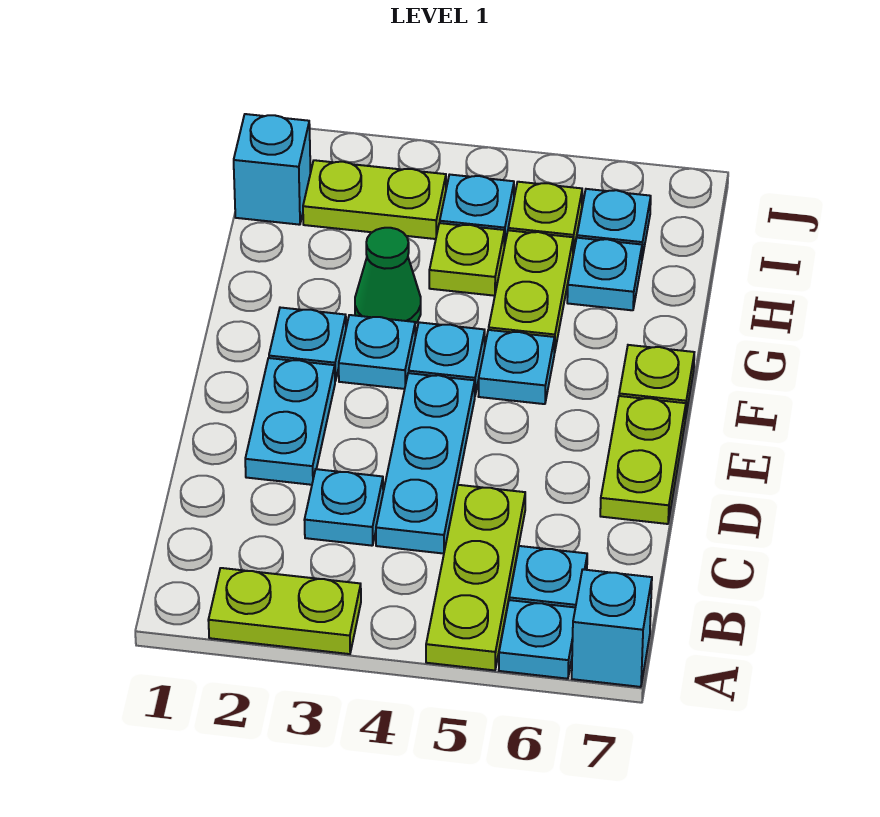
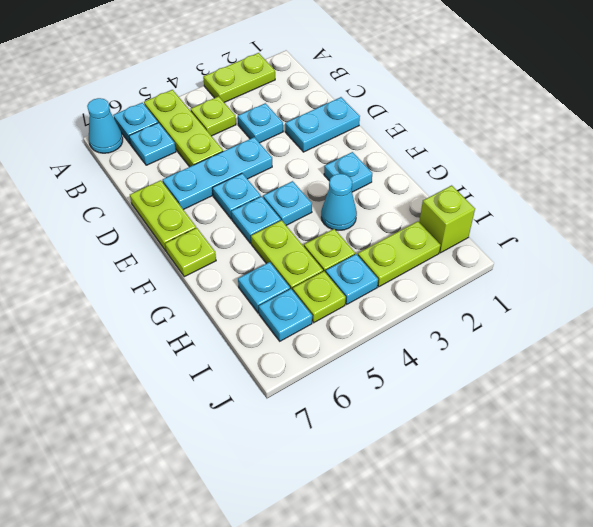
cyan brick A7 level 1 -> cyan cone A7 level 1
none -> lime plate B4 level 1
cyan plate C4:E4 level 1 -> cyan plate D4:D6 level 1
cyan plate D2:E2 level 1 -> cyan plate D1:D2 level 1
cyan plate F3 level 1 -> cyan plate E5 level 1
green cone G3 level 1 -> cyan cone G3 level 1
cyan brick I1 level 1 -> lime brick I1 level 1

